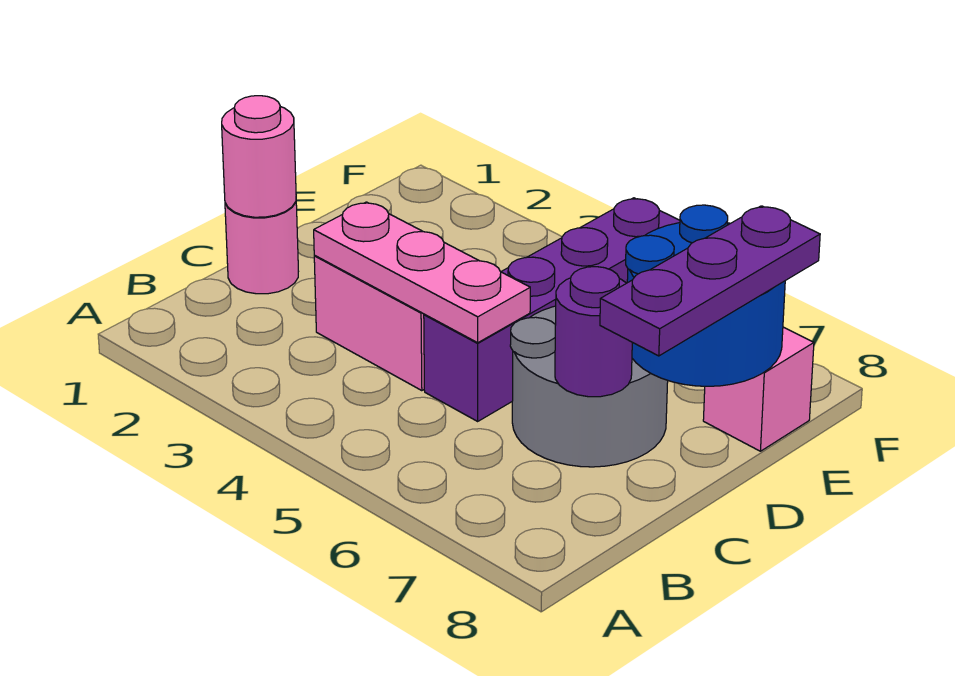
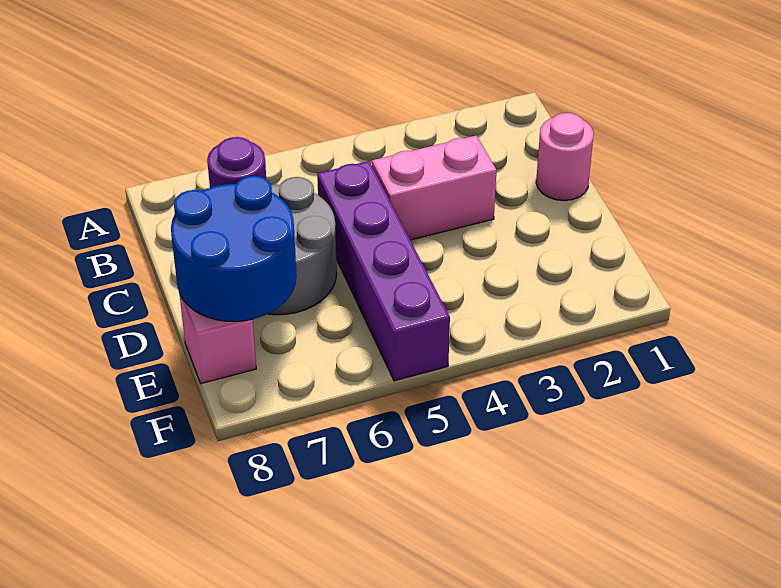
pink round brick C1 level 2 -> none
pink plate C3:C5 level 2 -> none
purple plate C8:E8 level 3 -> none

